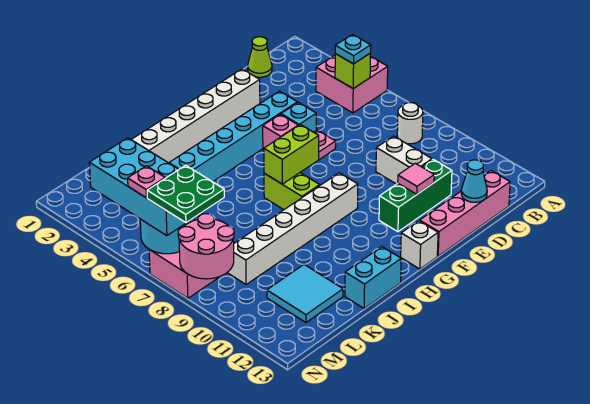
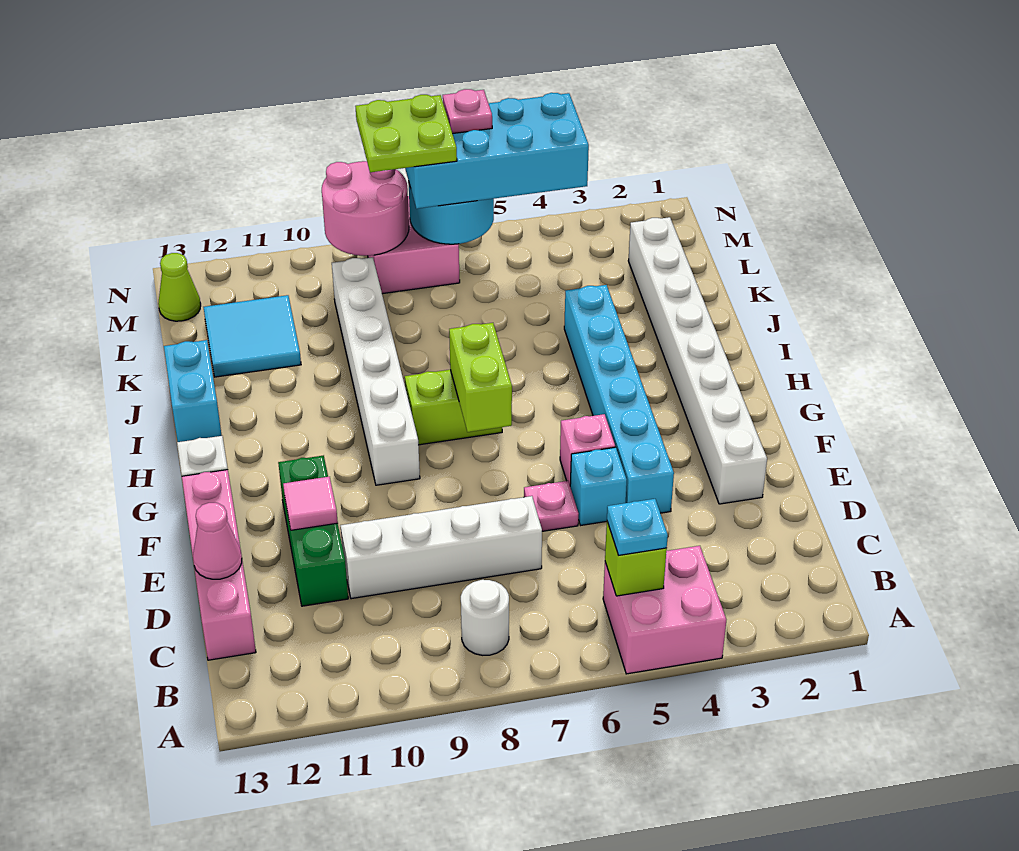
lime cone C1 level 1 -> lime cone M13 level 1
white brick D9:D10 level 1 -> white brick D7:D10 level 1
cyan cone D13 level 2 -> pink cone D13 level 2
green plate M7:N8 level 4 -> lime plate M7:N8 level 4

